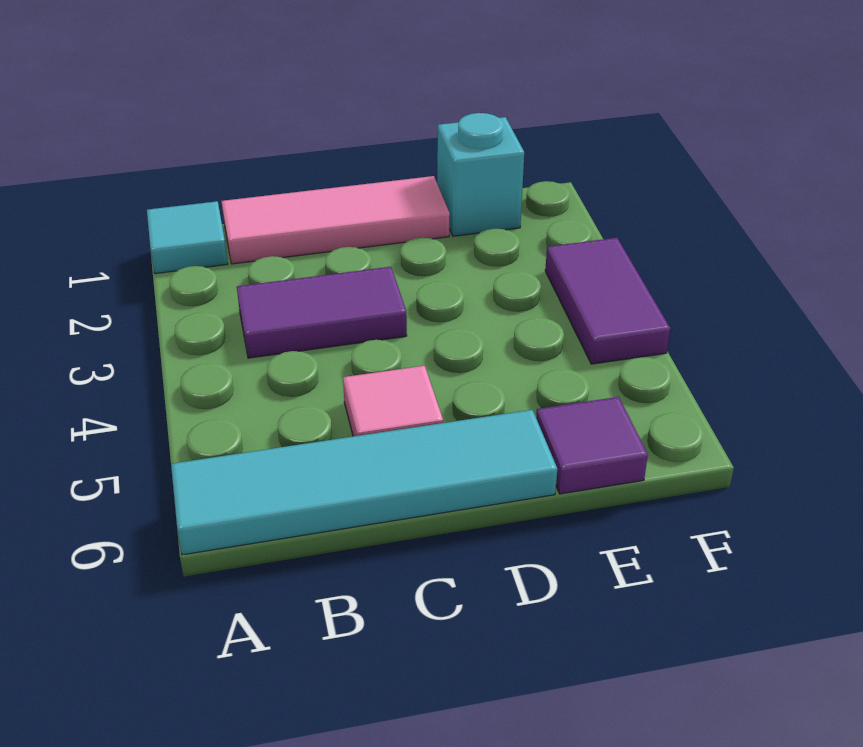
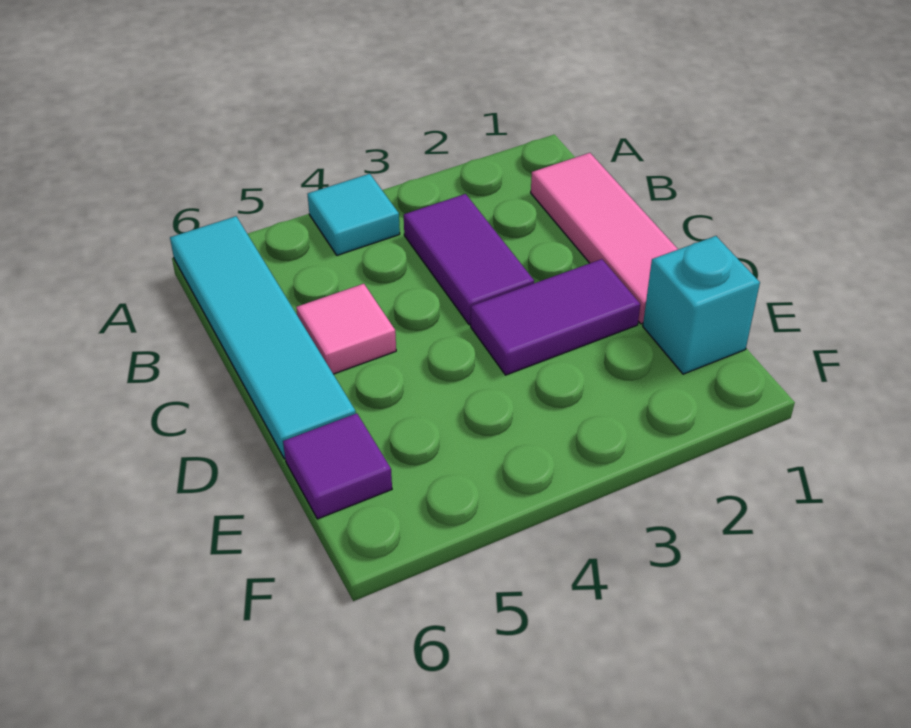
cyan tile A1 level 1 -> cyan tile A4 level 1
purple tile F3:F4 level 1 -> purple tile D2:D3 level 1

